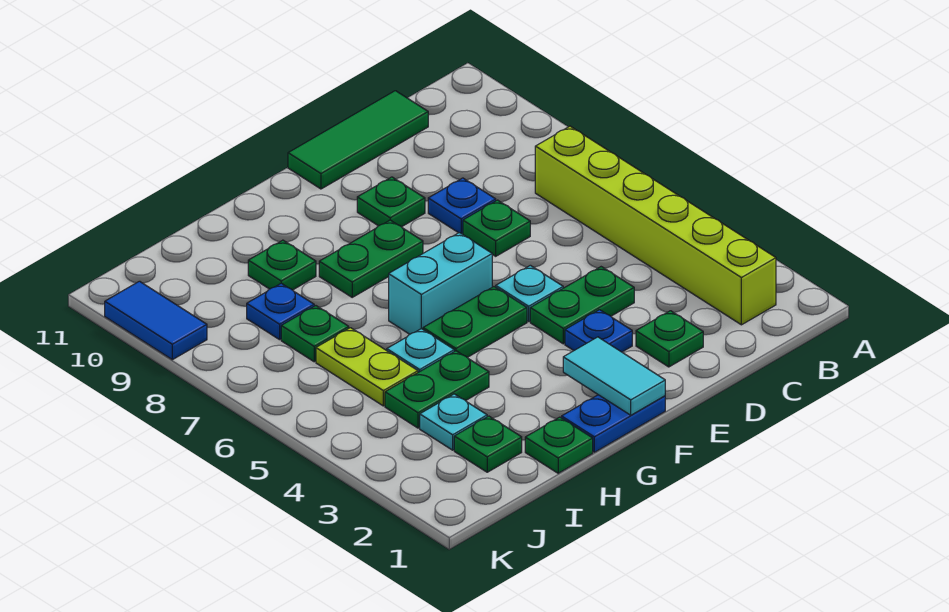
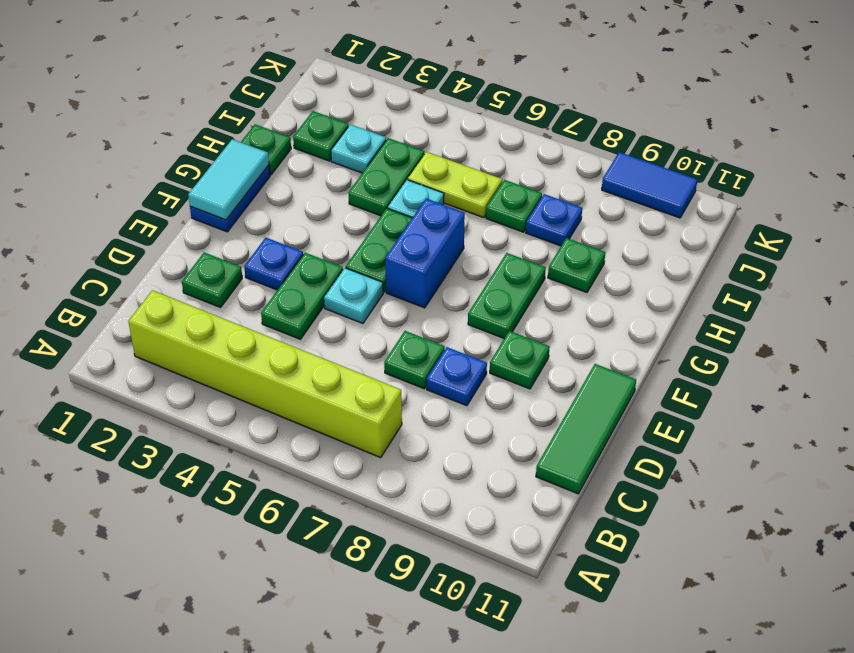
cyan tile F1:F2 level 2 -> cyan tile F1:G1 level 2
cyan brick F6:G6 level 1 -> blue brick F6:G6 level 1

